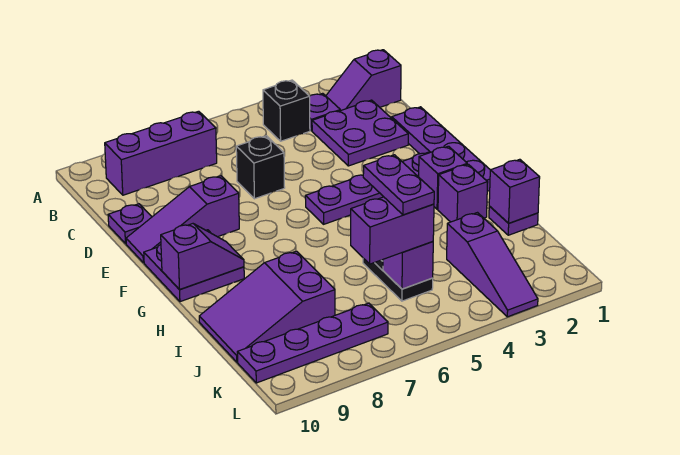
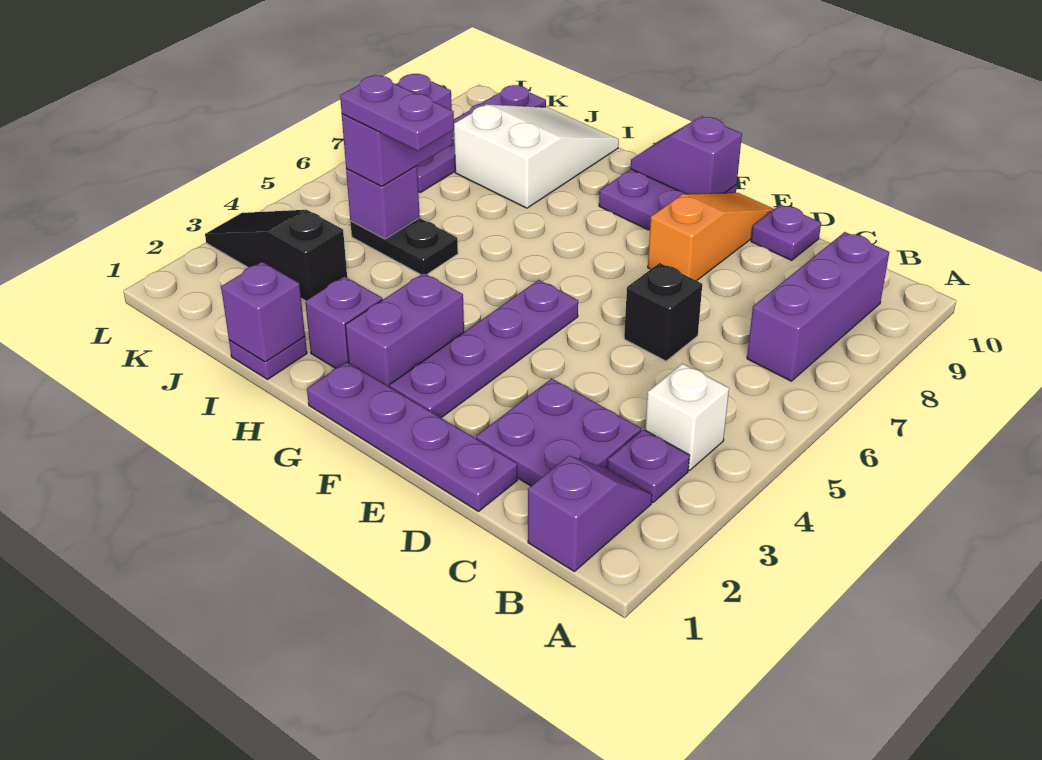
black brick B4 level 1 -> white brick B4 level 1
purple slope E8:E10 level 1 top 8 -> orange slope E8:E10 level 1 top 8
purple brick G2 level 1 -> purple brick G2:G3 level 1
purple slope G9:G10 level 2 top 10 -> purple slope F10:G10 level 2 top F
purple slope I8:J10 level 1 top 8 -> white slope I8:J10 level 1 top 8
purple slope J3:L3 level 1 top J -> black slope J3:L3 level 1 top J

